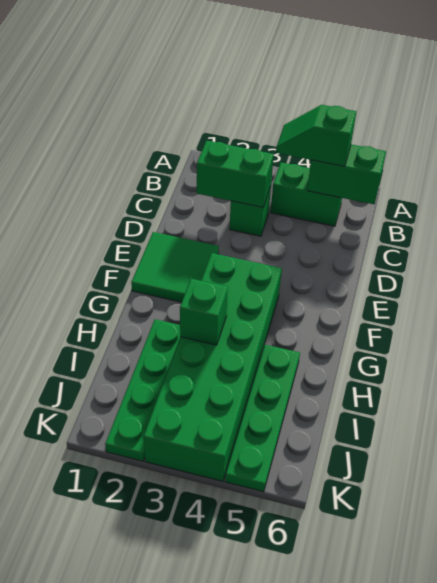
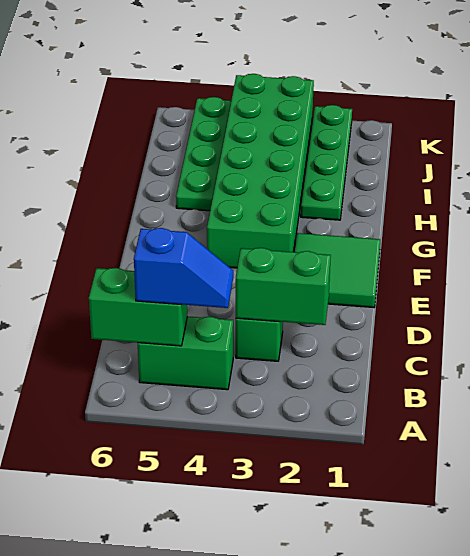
green slope B4:B5 level 3 top 5 -> blue slope B4:B5 level 3 top 5
green brick H3 level 2 -> none

